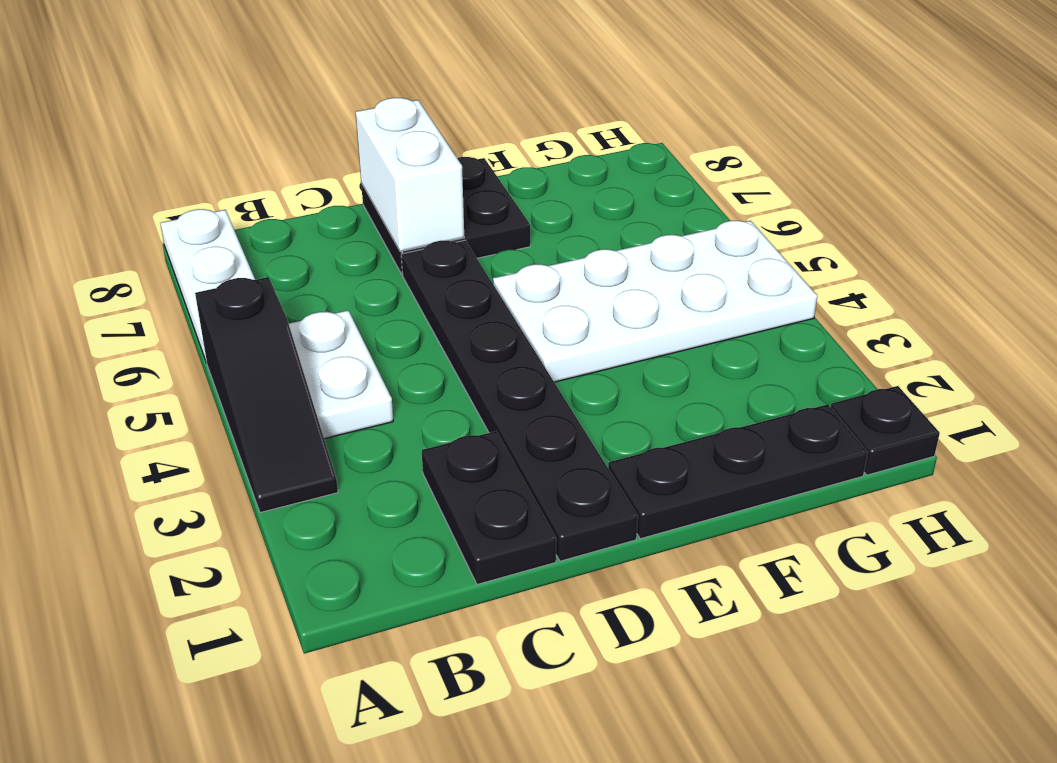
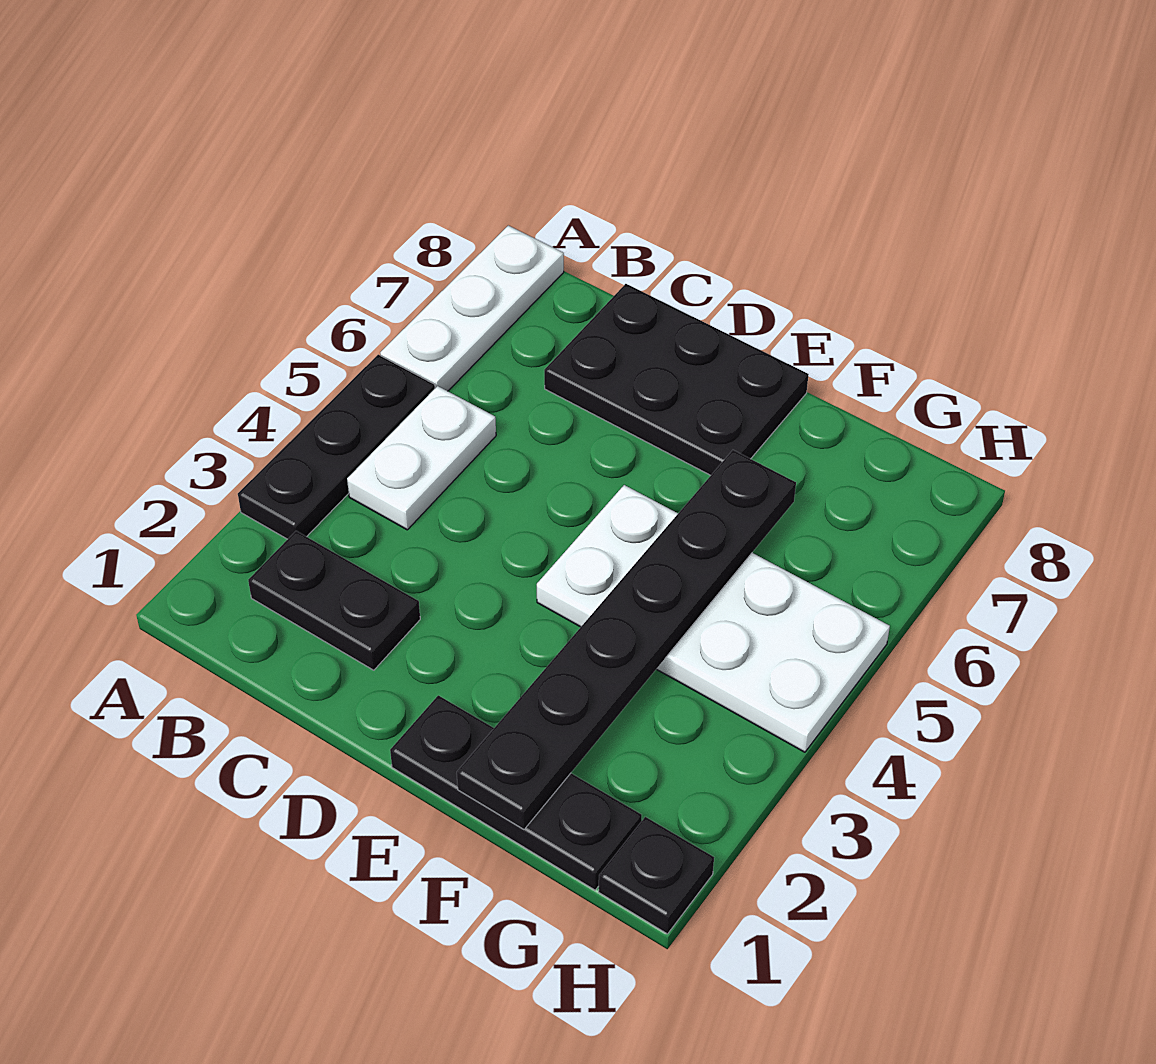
black slope A3:A5 level 1 top 5 -> black plate A3:A5 level 1
black plate C1:C2 level 1 -> black plate B2:C2 level 1
black plate D1:D6 level 1 -> black plate F1:F6 level 2
black plate D7:E8 level 1 -> black plate C7:E8 level 1
white brick D7:D8 level 2 -> none

